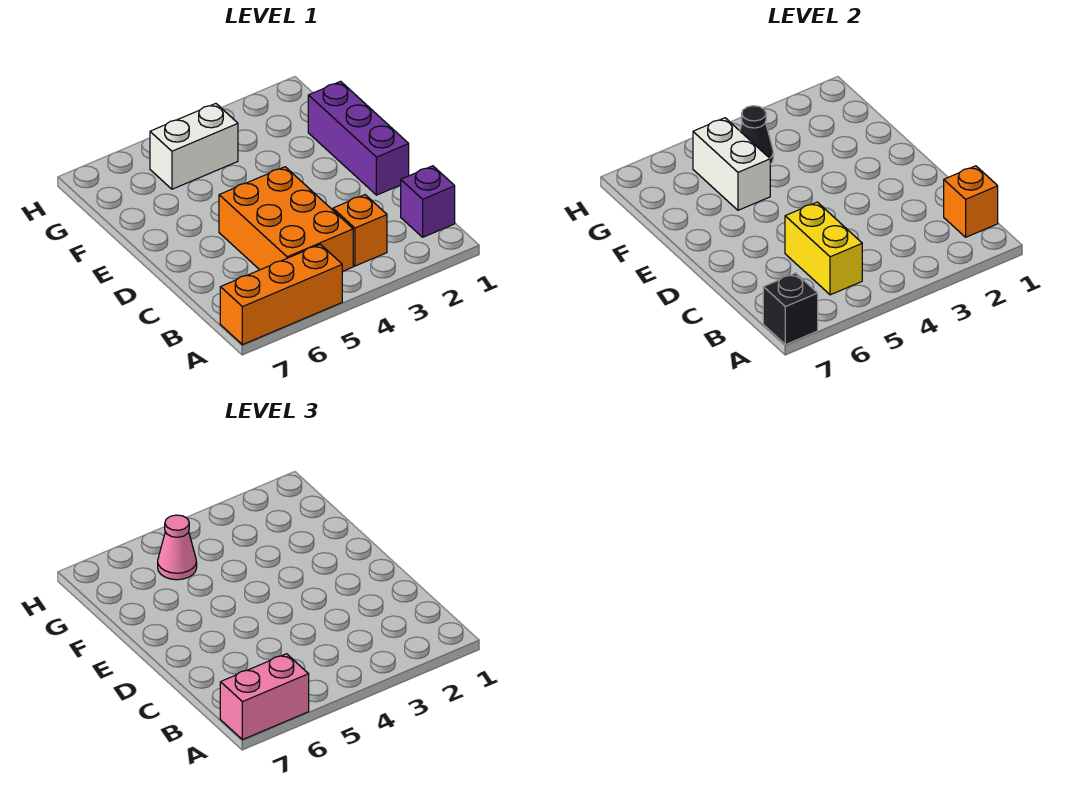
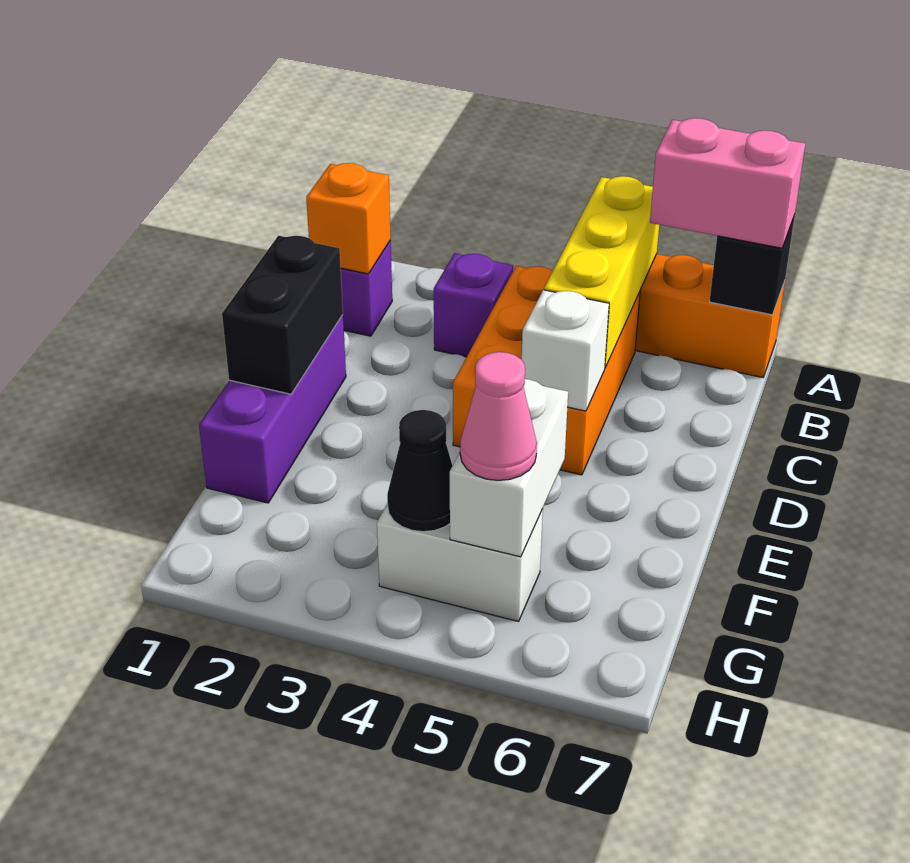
orange brick B3 level 1 -> purple brick B3 level 1
yellow brick B5:C5 level 2 -> yellow brick A5:C5 level 2
none -> black brick D1:E1 level 2
none -> white brick D5 level 2

